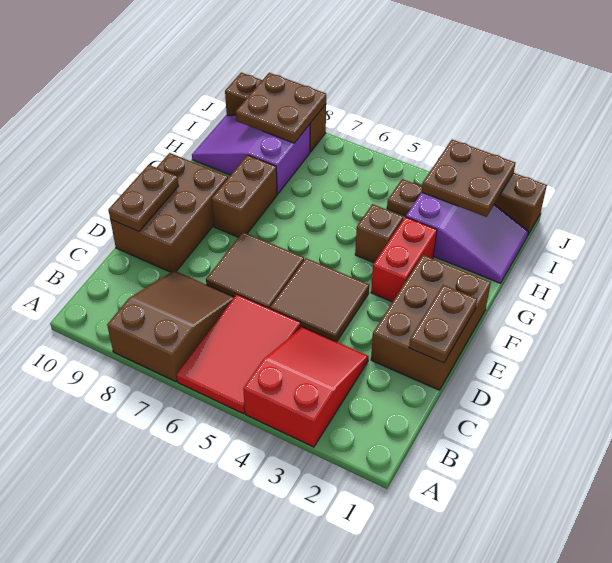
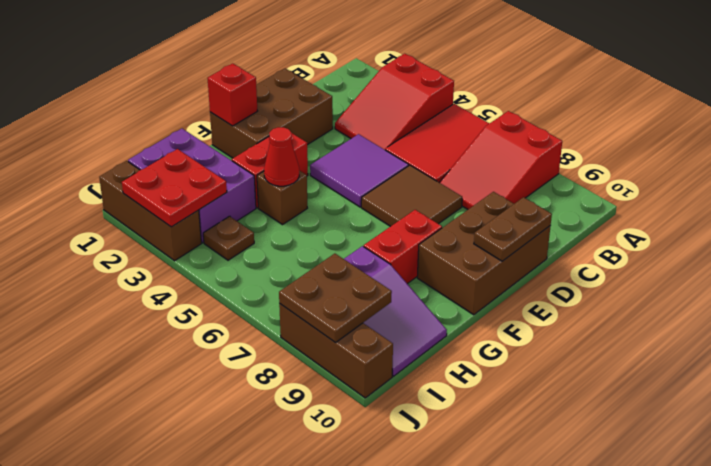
brown slope A7:C8 level 1 top A -> red slope A7:C8 level 1 top A
brown plate D1:E1 level 2 -> none
brown tile D4:E5 level 1 -> purple tile D4:E5 level 1
none -> red brick F1 level 2
brown brick F8:G8 level 1 -> red brick F8:G8 level 1
none -> red cone G4 level 2
purple slope H1:I3 level 1 top 3 -> purple brick H1:I3 level 1
brown plate I2:J3 level 2 -> red plate I2:J3 level 2

